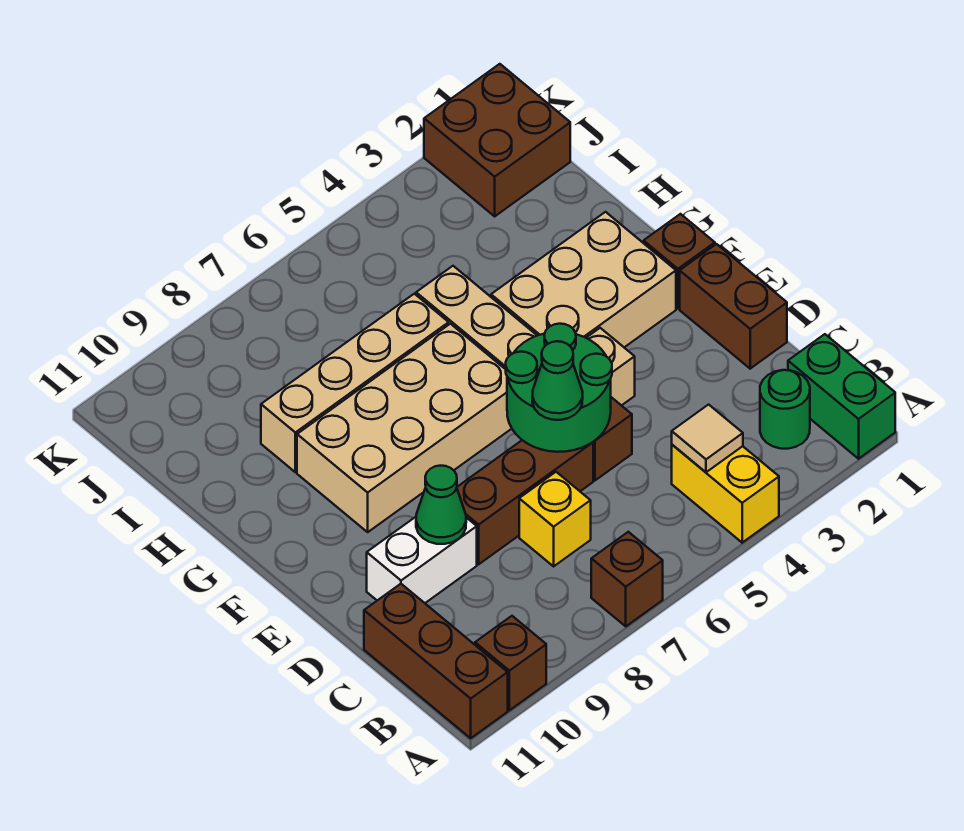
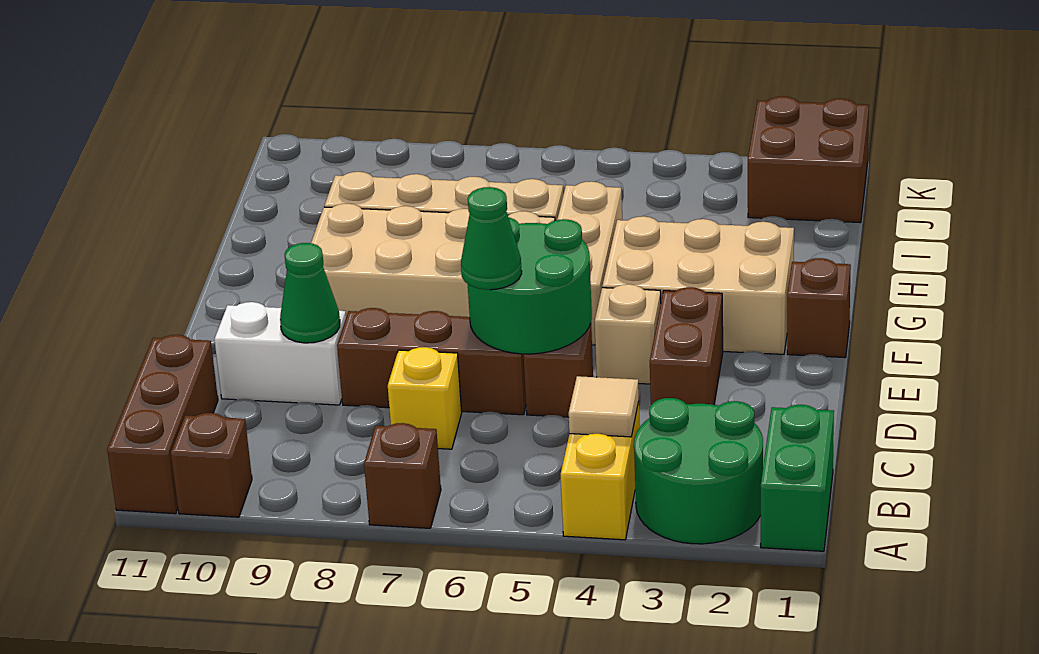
green round brick B2 level 1 -> green round brick A2:B3 level 1
brown brick D1:E1 level 1 -> brown brick D3:E3 level 1

